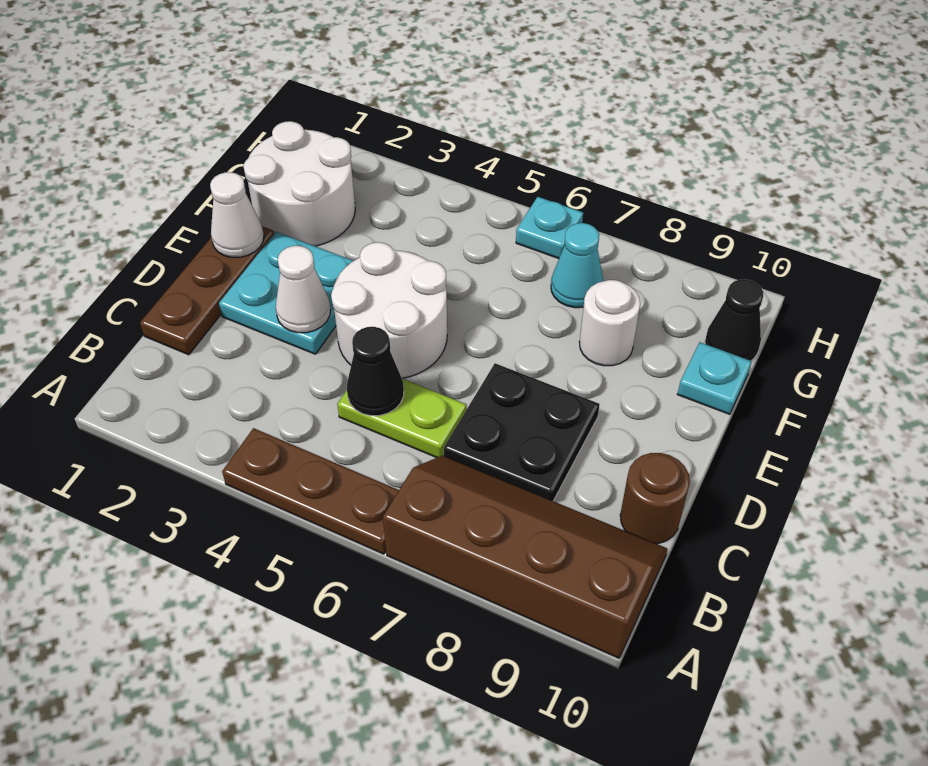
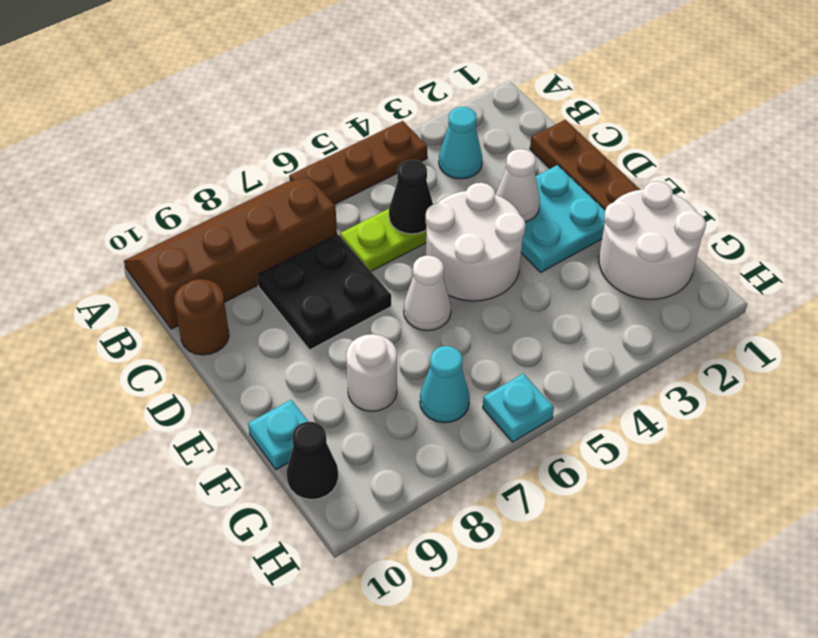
brown slope A7:B10 level 1 top A -> brown slope A7:B10 level 1 top B
none -> cyan cone B3 level 1
white cone E1 level 2 -> white cone E6 level 1

